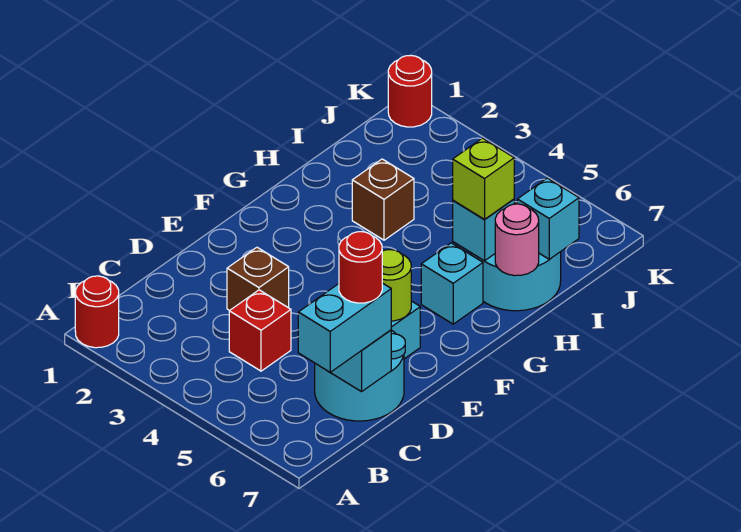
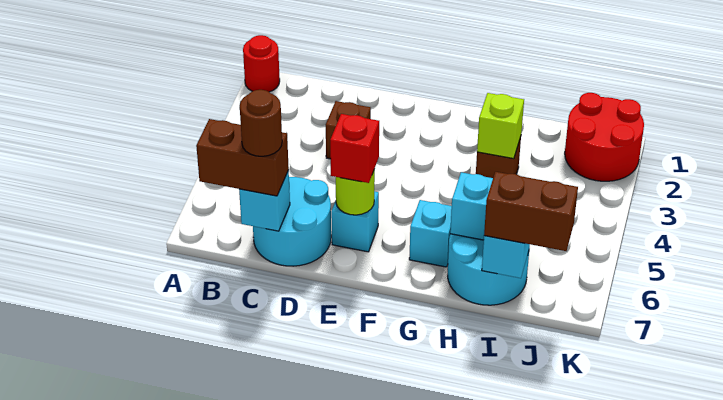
cyan brick B7:C7 level 3 -> brown brick B7:C7 level 3
red brick C4 level 1 -> red brick E6 level 3
red round brick C7 level 4 -> brown round brick C7 level 4
lime brick H6 level 3 -> lime brick H3 level 2
pink round brick H7 level 2 -> none
none -> brown brick I7:J7 level 3
red round brick K1 level 1 -> red round brick J1:K2 level 1

